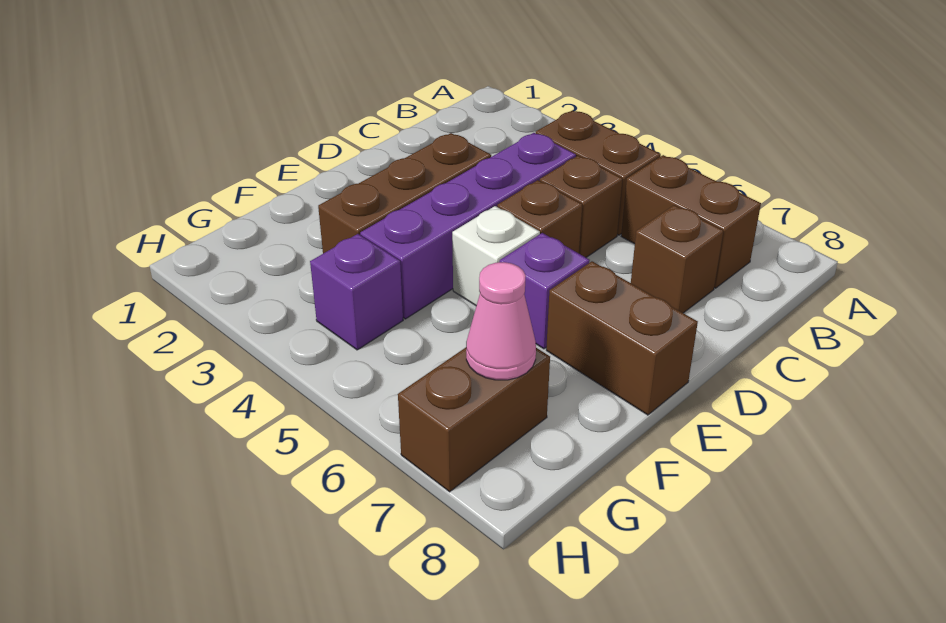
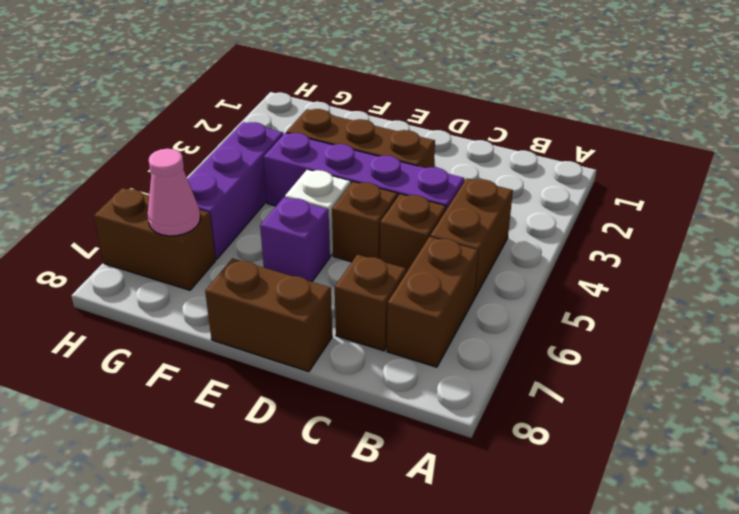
brown brick E7:E8 level 1 -> brown brick D8:E8 level 1
purple brick G4 level 1 -> purple brick G4:G6 level 1

